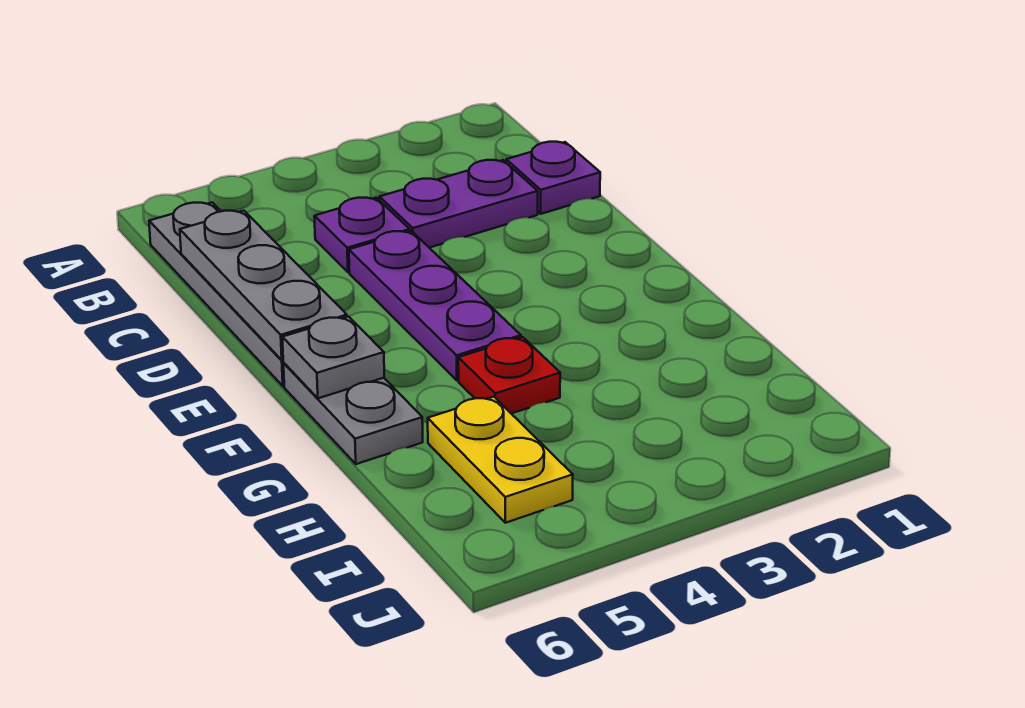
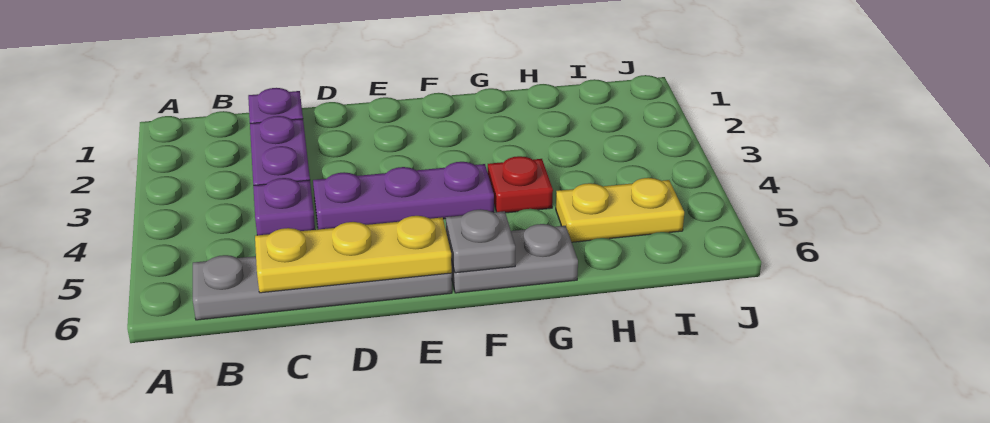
grey plate C6:E6 level 2 -> yellow plate C6:E6 level 2

